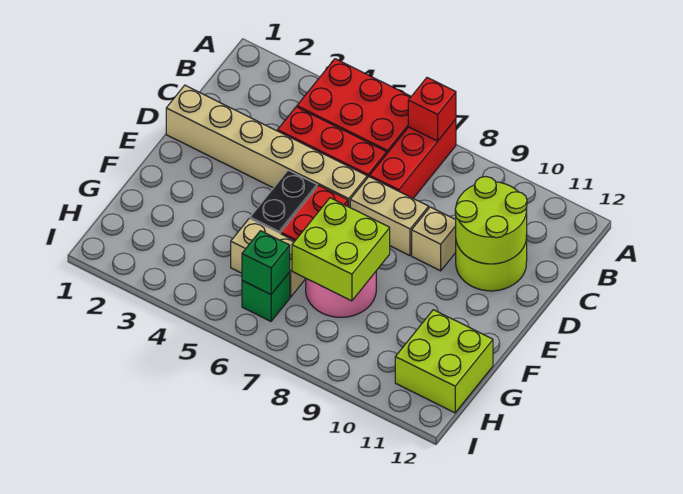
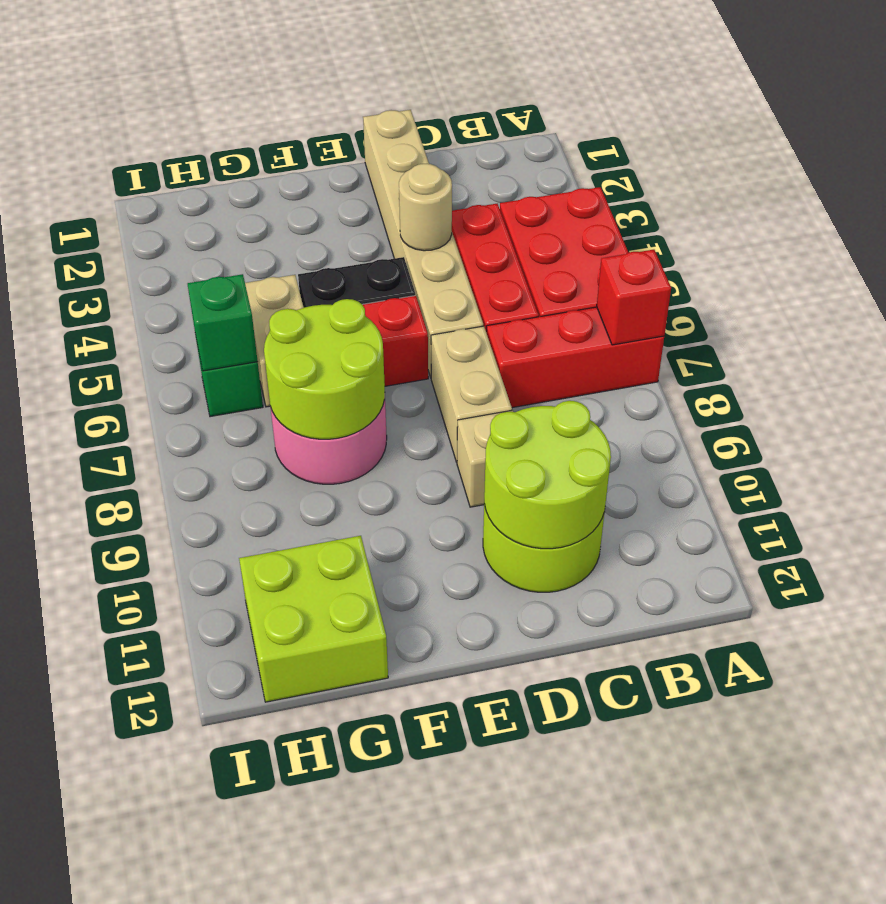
none -> tan round brick D4 level 2
lime brick F7:G8 level 2 -> lime round brick F7:G8 level 2

